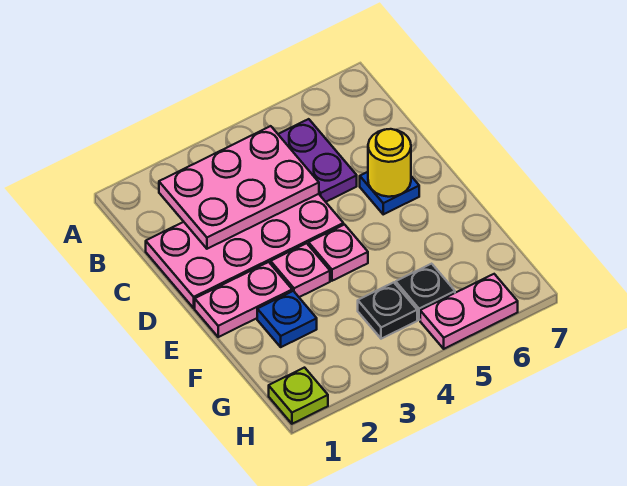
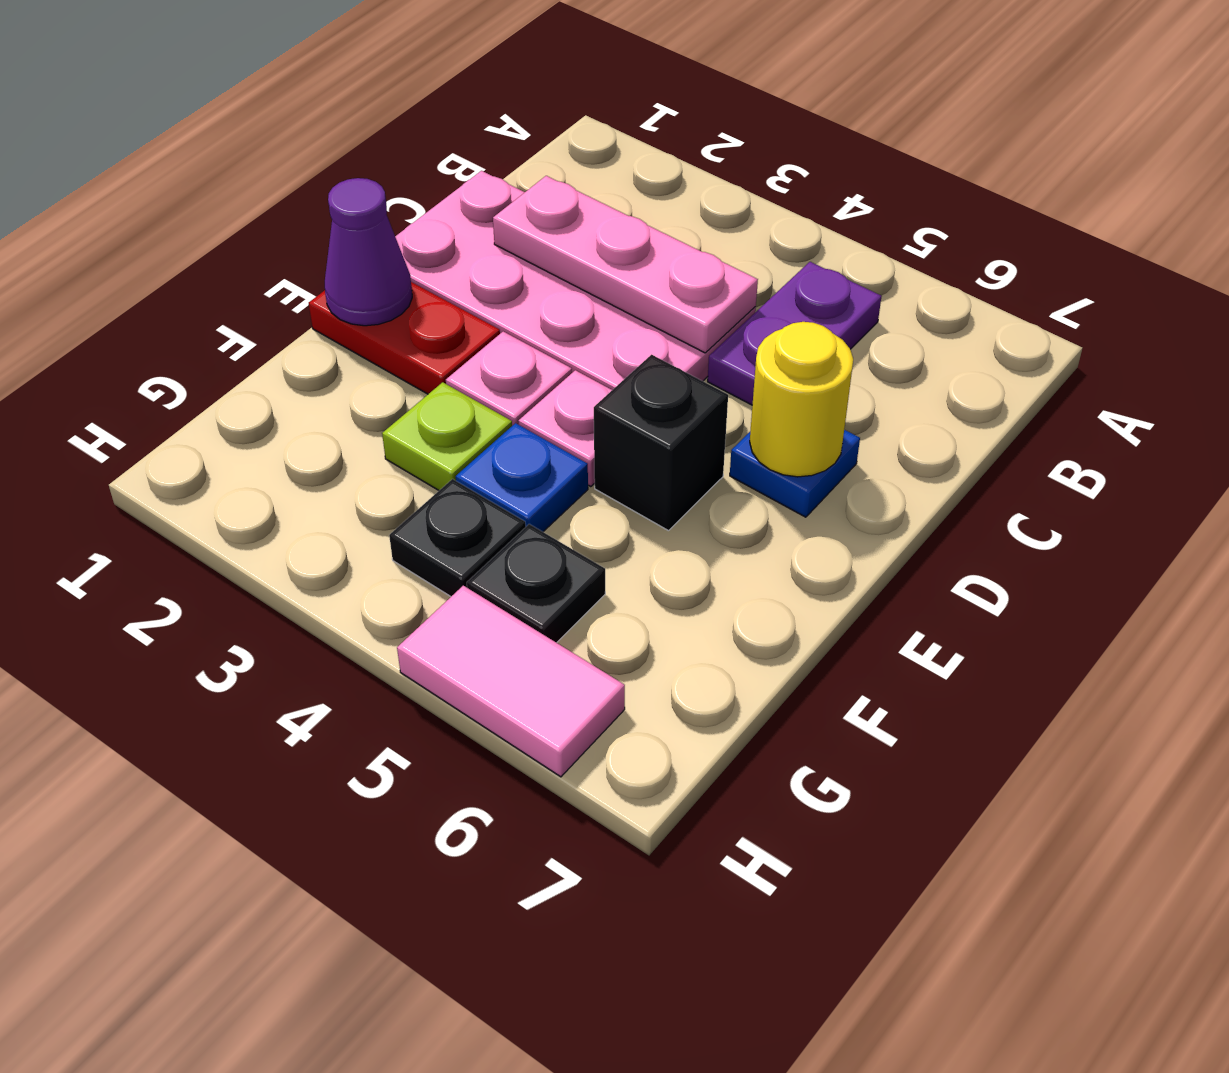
pink plate B2:C4 level 2 -> pink plate C2:C4 level 2
pink plate E1:E2 level 1 -> red plate E1:E2 level 1
none -> purple cone E1 level 2
none -> black brick E5 level 1
blue plate F2 level 1 -> blue plate F4 level 1
lime plate H1 level 1 -> lime plate F3 level 1
pink plate H5:H6 level 1 -> pink tile H5:H6 level 1

